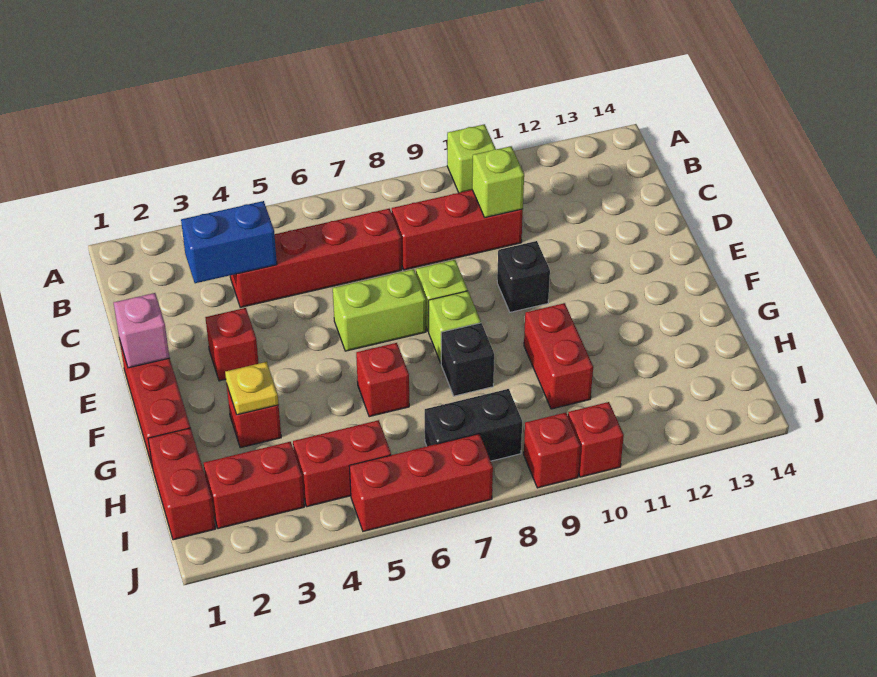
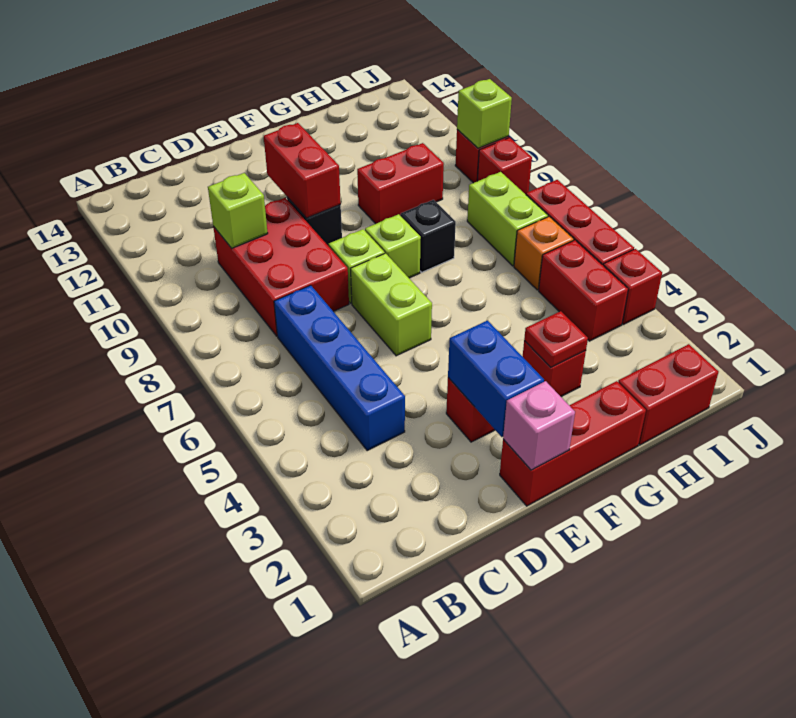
lime brick A10 level 1 -> lime brick J10 level 2
blue brick C3:C4 level 2 -> blue brick E2:E3 level 2
red brick C4:C7 level 1 -> blue brick C4:C7 level 1
red brick C8:C10 level 1 -> red brick C8:D10 level 1
yellow plate G3 level 2 -> red plate G3 level 2
red brick G6 level 1 -> red brick J4 level 1
red brick I2:I3 level 1 -> red brick E10:E11 level 2
none -> orange brick I6 level 1
black brick I7:I8 level 1 -> lime brick I7:I8 level 1

